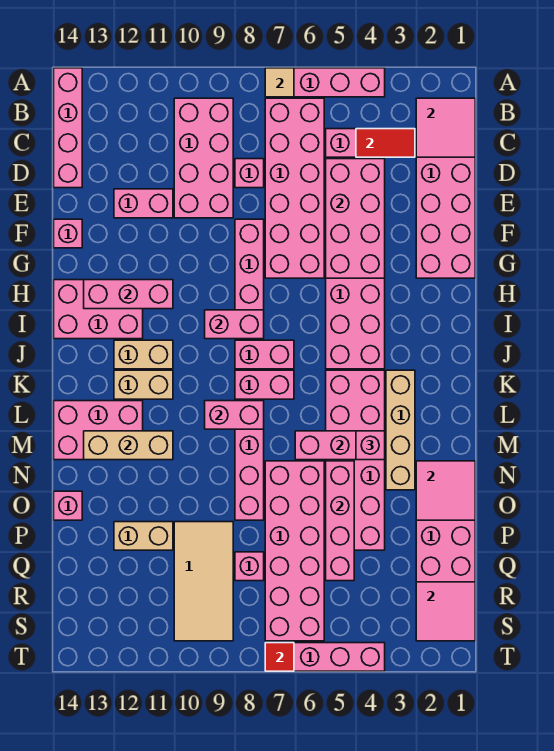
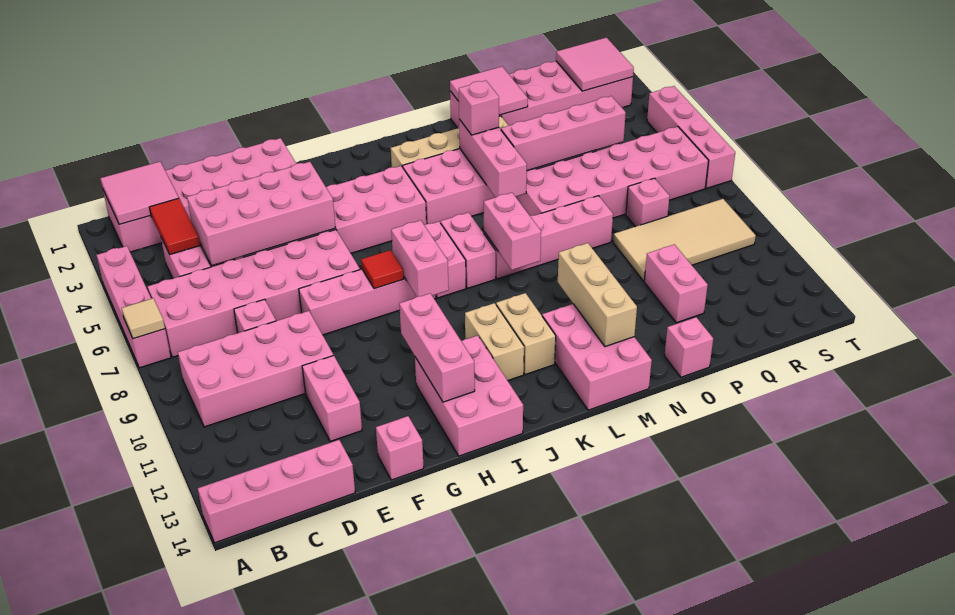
tan brick P11:P12 level 1 -> pink brick P11:P12 level 1
red tile T7 level 2 -> red tile H8 level 2

